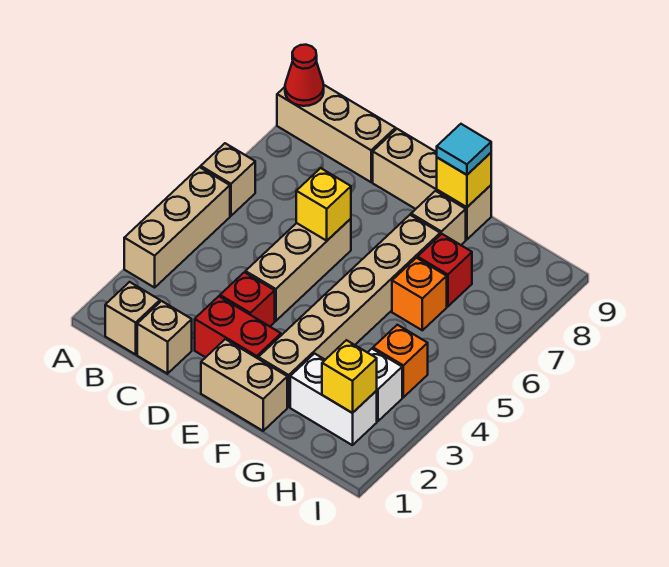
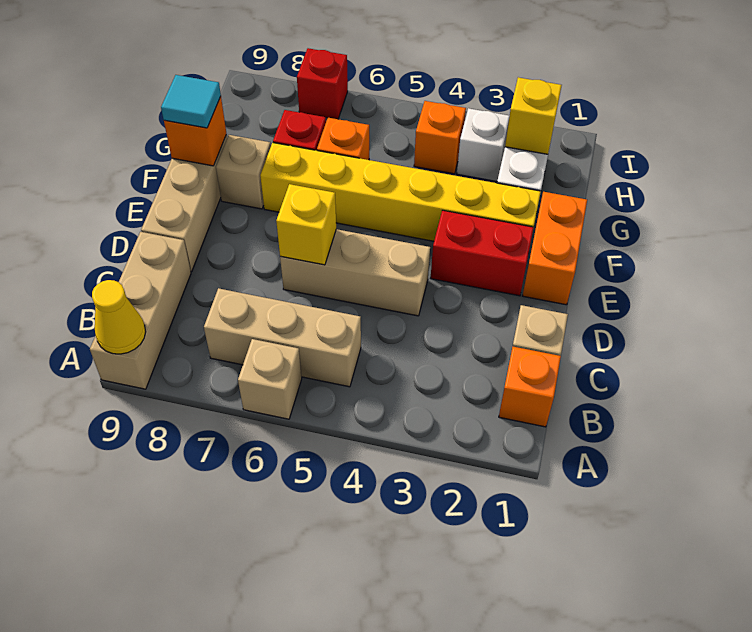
tan brick A3:A5 level 1 -> tan brick B5:B7 level 1
red cone A9 level 2 -> yellow cone A9 level 2
tan brick B1 level 1 -> orange brick B1 level 1
red brick D2:E2 level 1 -> red brick E2:E3 level 1
red brick D3 level 1 -> red brick I7 level 1
tan brick E1:F1 level 1 -> orange brick E1:F1 level 1
tan brick F2:F7 level 1 -> yellow brick F2:F7 level 1
yellow brick F9 level 2 -> orange brick F9 level 2

